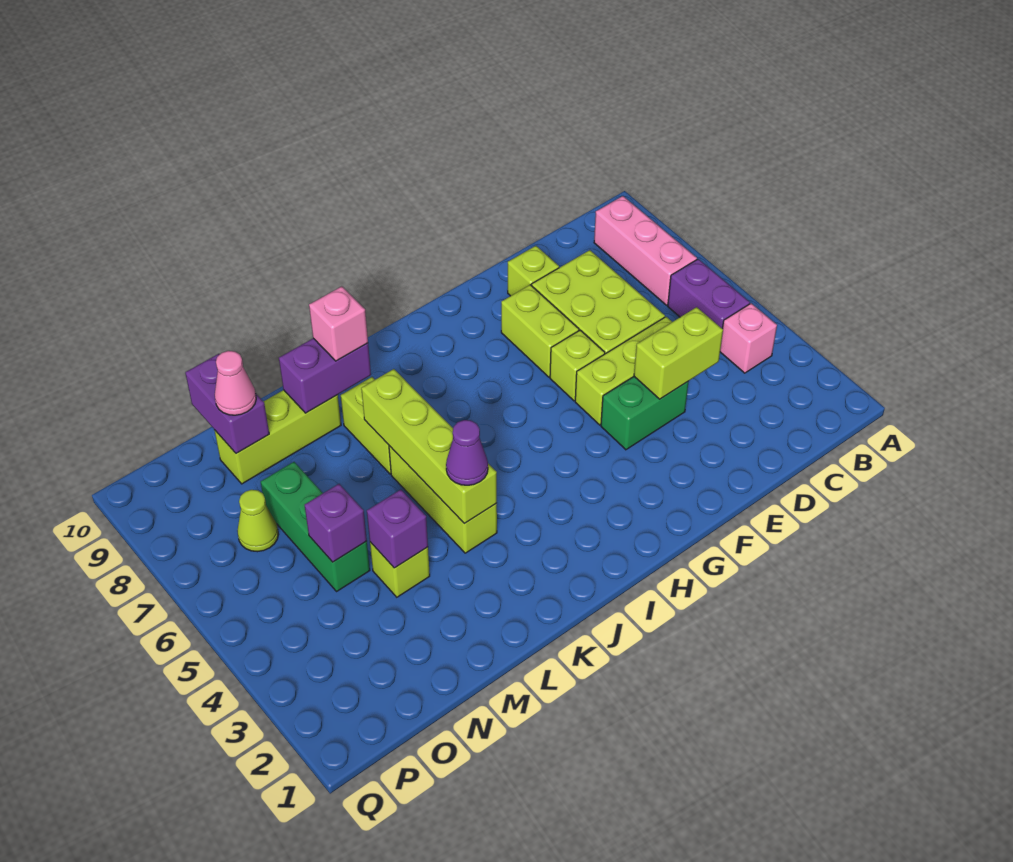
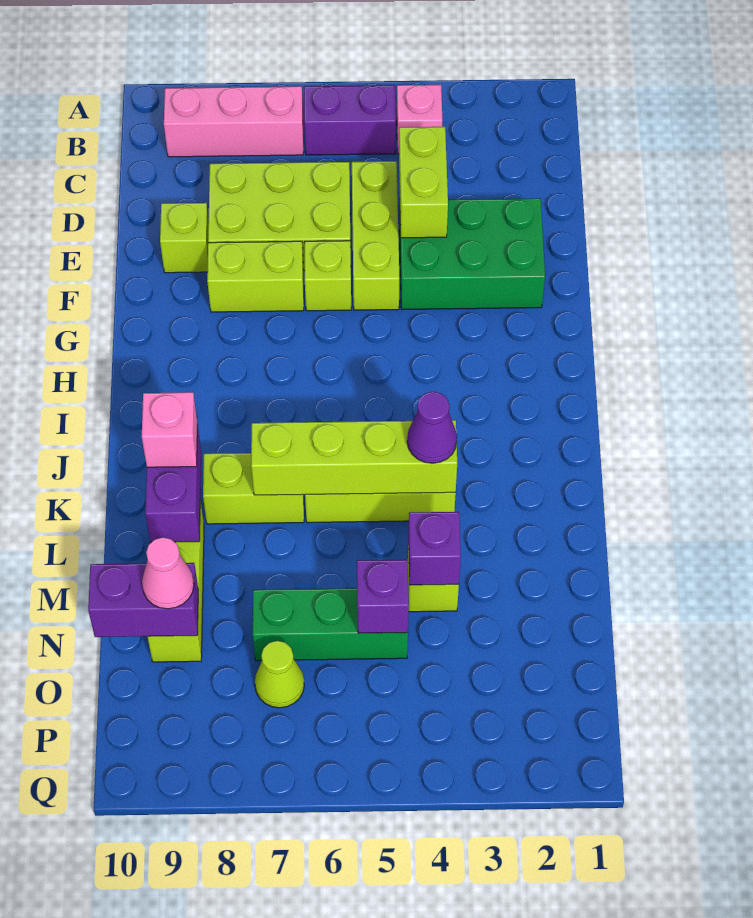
green brick E4:F4 level 1 -> green brick E2:F4 level 1

